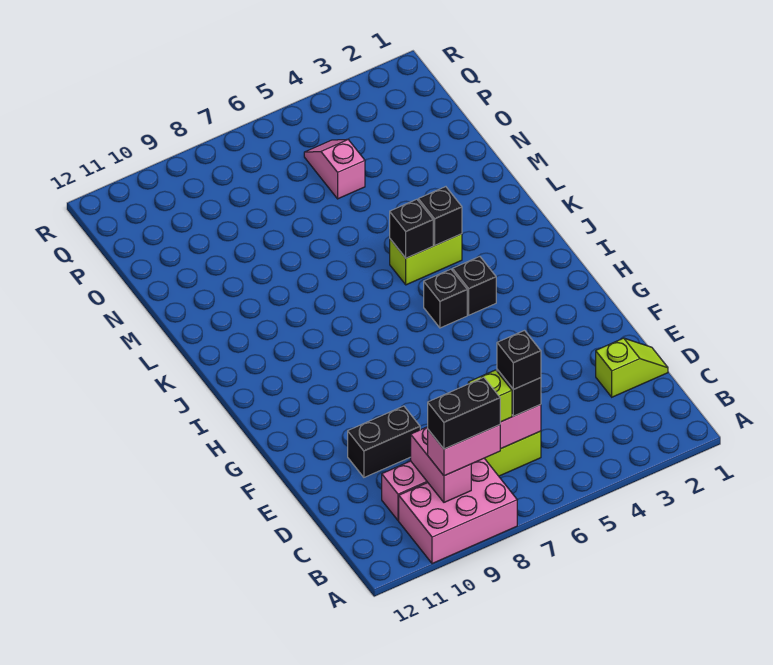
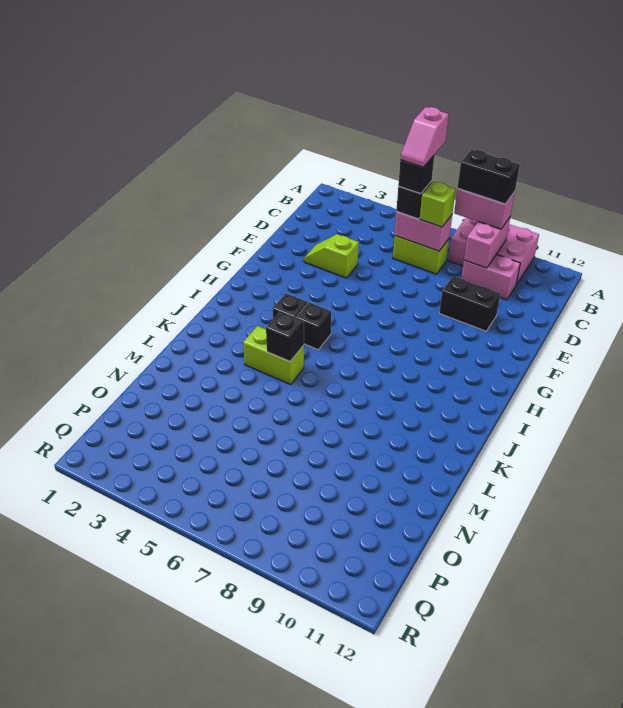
lime slope D1:D2 level 1 top 2 -> lime slope E3:E4 level 1 top 4
black brick K4 level 2 -> none
pink slope O5:P5 level 1 top O -> pink slope B6:C6 level 5 top B

